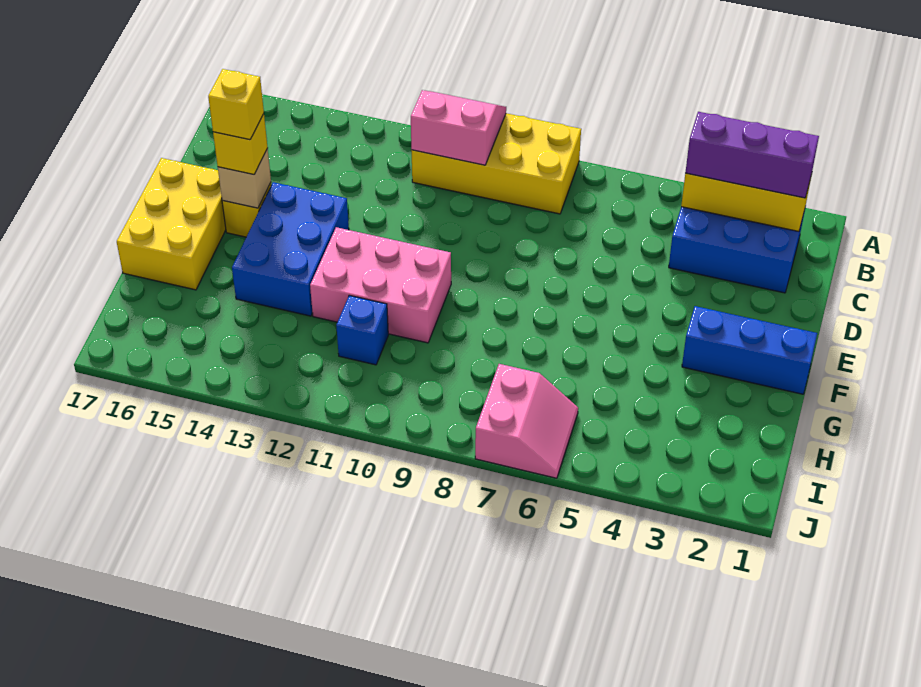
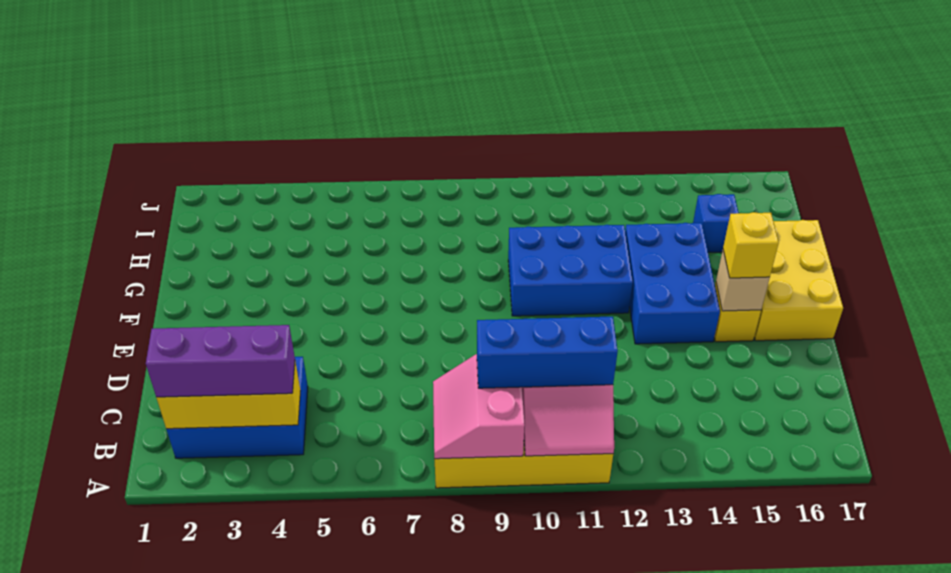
yellow brick E15 level 4 -> none
blue brick F1:F3 level 1 -> blue brick B9:B11 level 3
pink brick F10:G12 level 1 -> blue brick F10:G12 level 1
blue brick H11 level 1 -> blue brick H15 level 1
pink slope I6:J7 level 1 top 7 -> pink slope A8:B9 level 2 top 9

